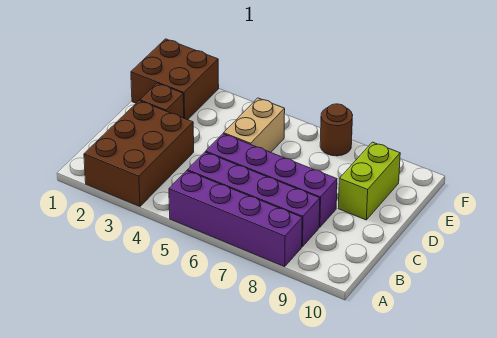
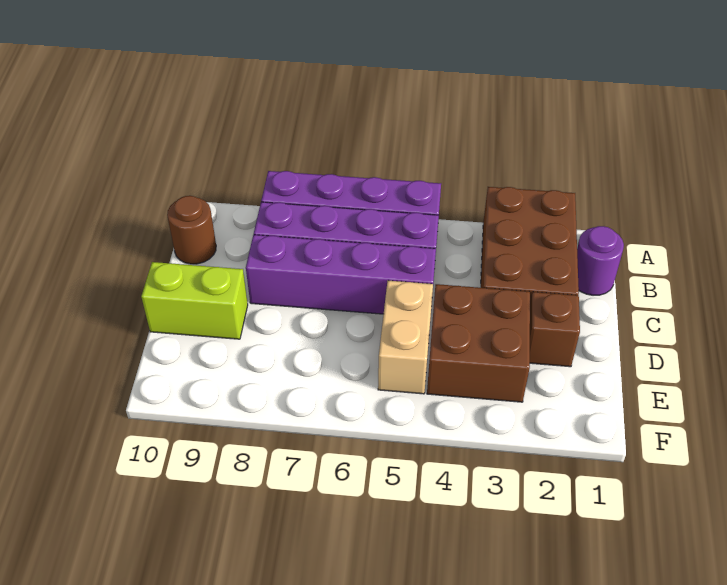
none -> purple round brick B1 level 1
lime brick D9:E9 level 1 -> lime brick D9:D10 level 1
brown brick E1:F2 level 1 -> brown brick D3:E4 level 1
brown round brick F7 level 1 -> brown round brick B10 level 1

